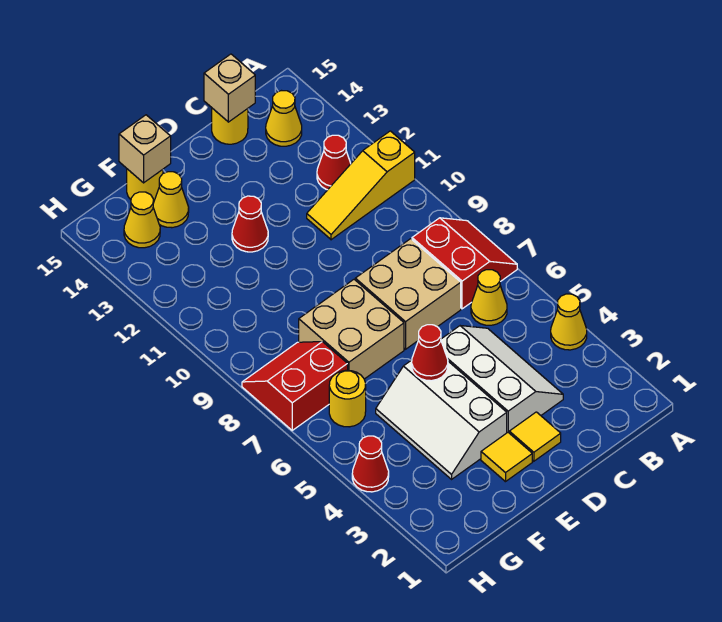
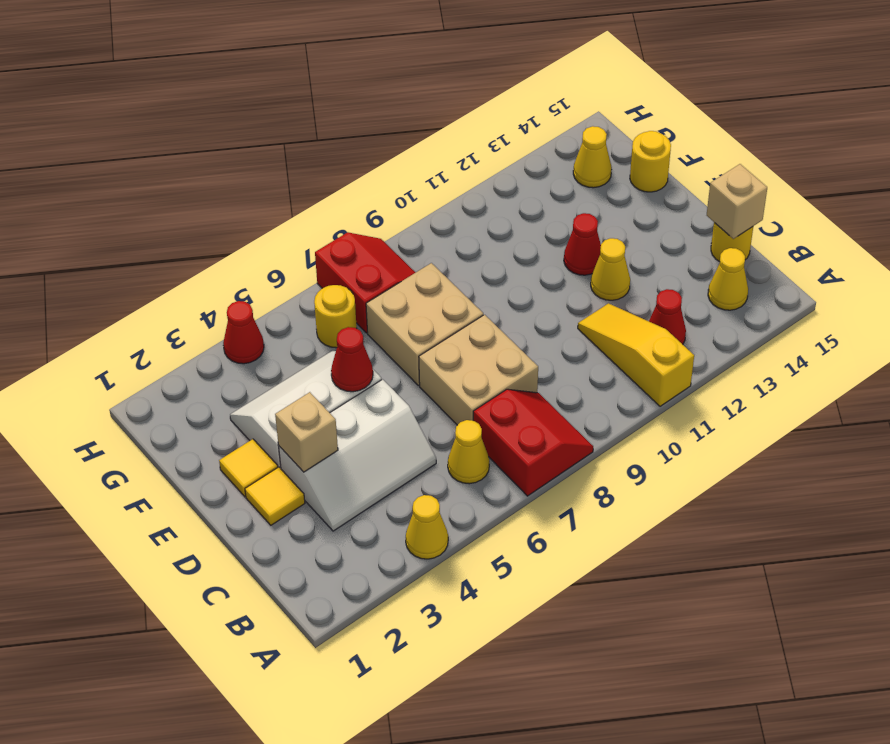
red slope A7:B8 level 1 top B -> red slope A7:B8 level 1 top 7
yellow cone F14 level 1 -> yellow cone D12 level 1
tan brick F15 level 2 -> tan brick D3 level 2

